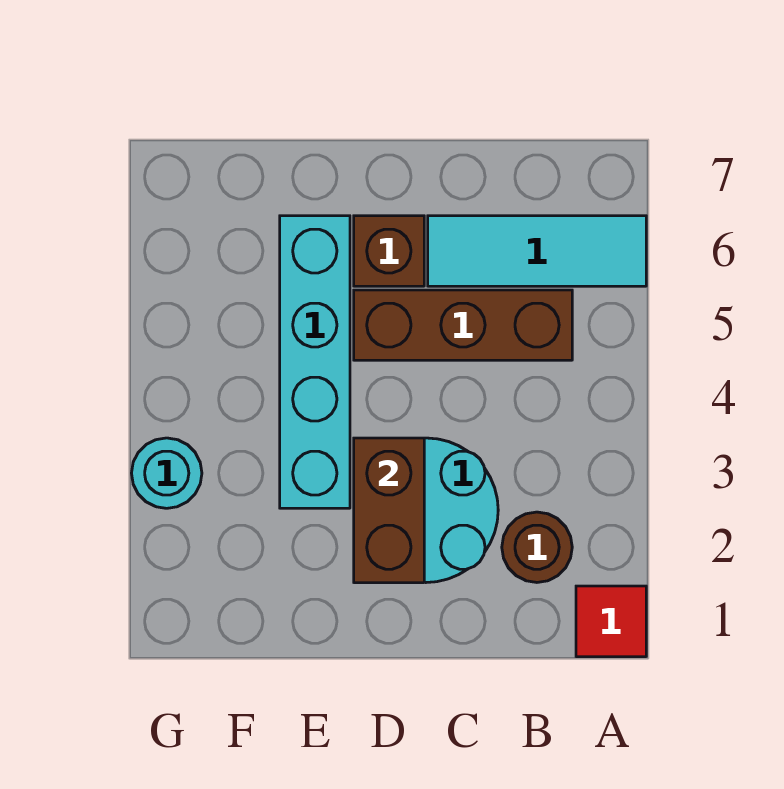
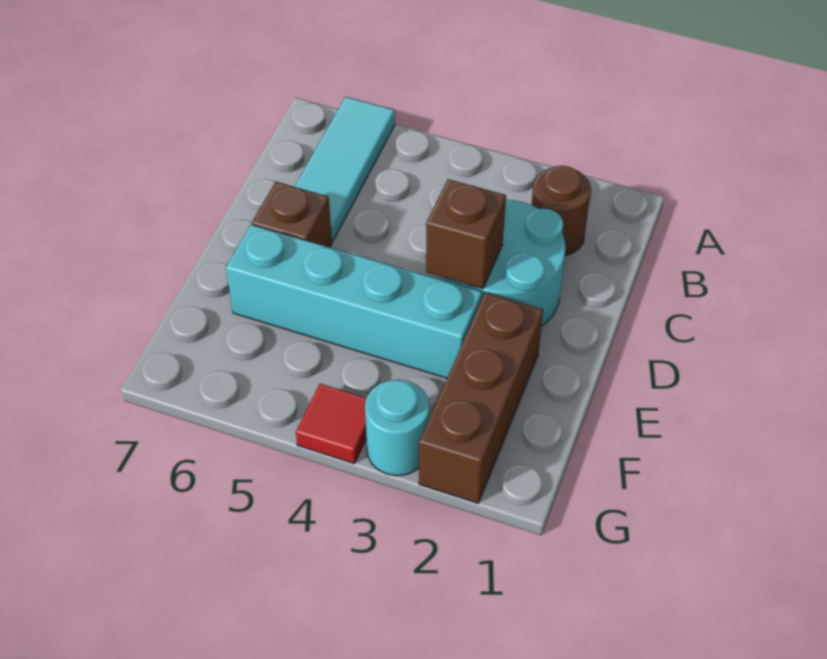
red tile A1 level 1 -> red tile G4 level 1
brown brick B5:D5 level 1 -> brown brick E2:G2 level 1
brown brick D2:D3 level 2 -> brown brick D3 level 2

